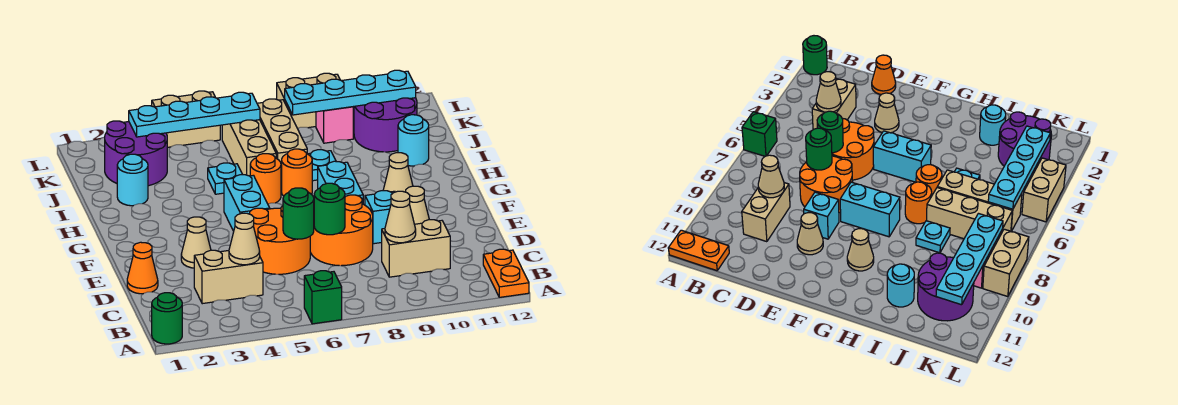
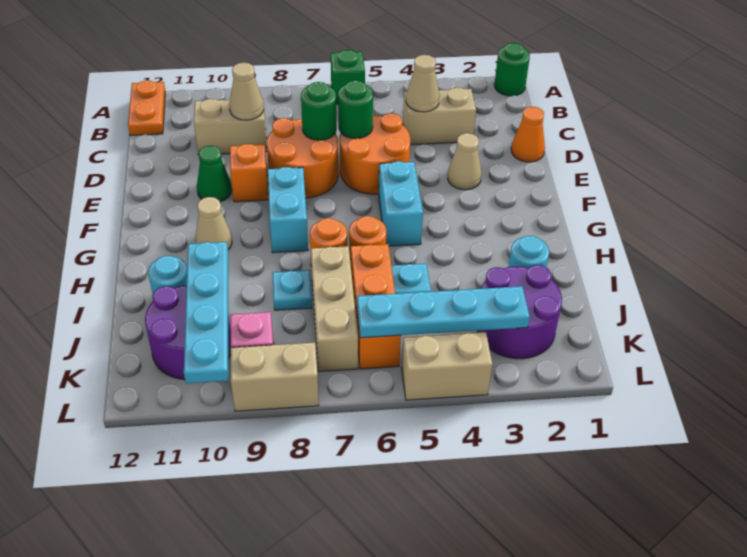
cyan brick E9 level 1 -> orange brick E9 level 1
tan cone E10 level 1 -> green cone E10 level 1
tan brick I6:K6 level 1 -> orange brick I6:K6 level 1
cyan plate K8:K11 level 2 -> cyan plate I10:L10 level 2

